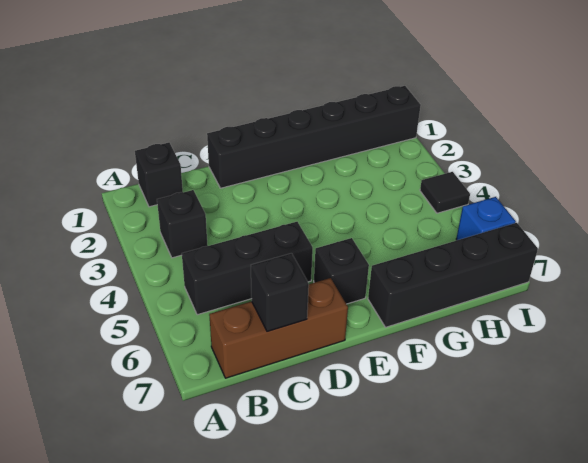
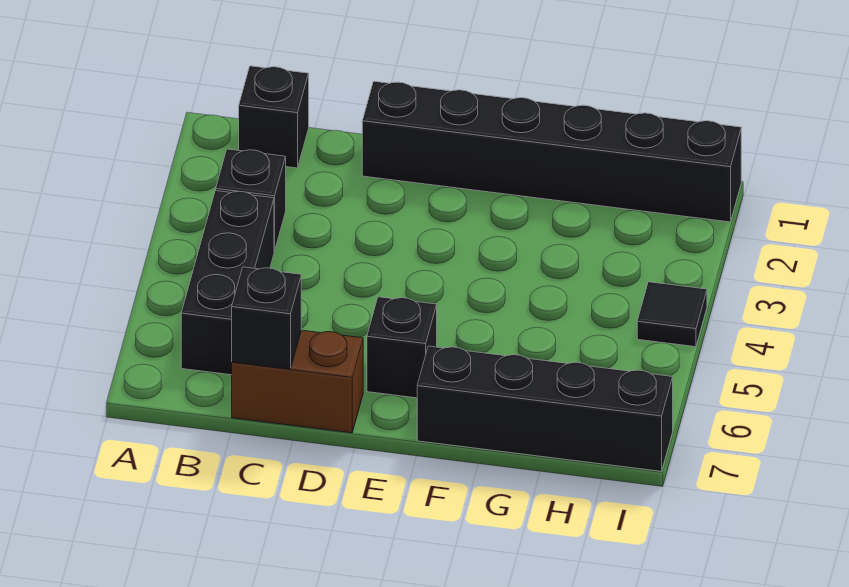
black brick B5:D5 level 1 -> black brick B4:B6 level 1
brown brick B7:D7 level 1 -> brown brick C7:D7 level 1
blue brick I6 level 1 -> none

